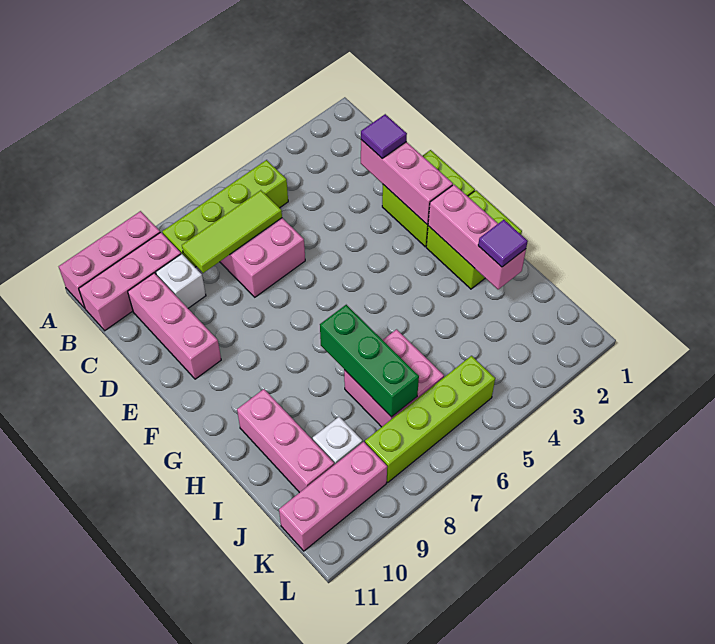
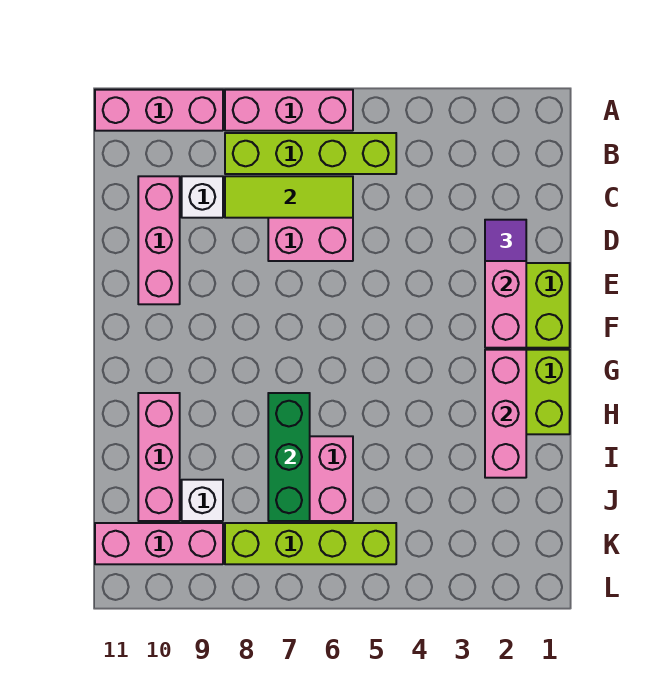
pink brick B9:B11 level 1 -> pink brick A6:A8 level 1
purple tile I2 level 3 -> none

